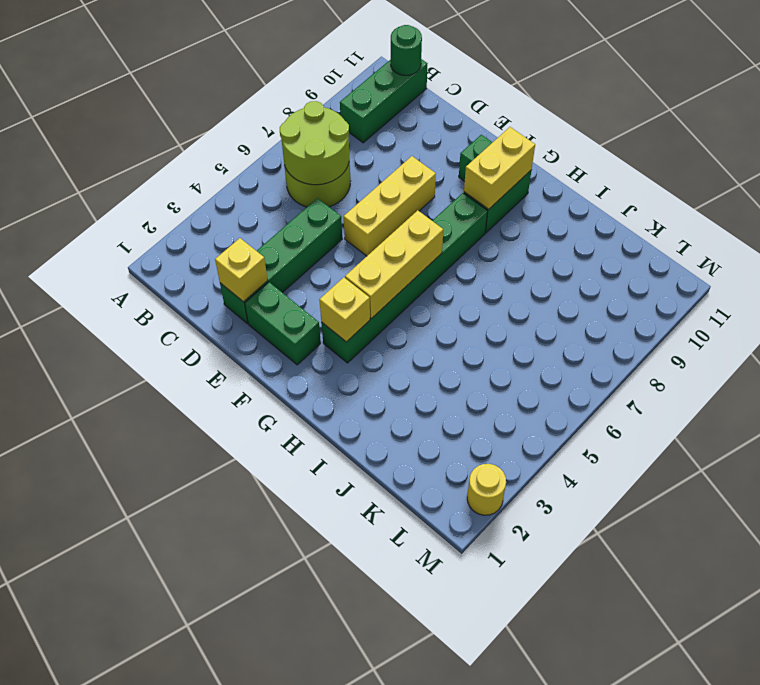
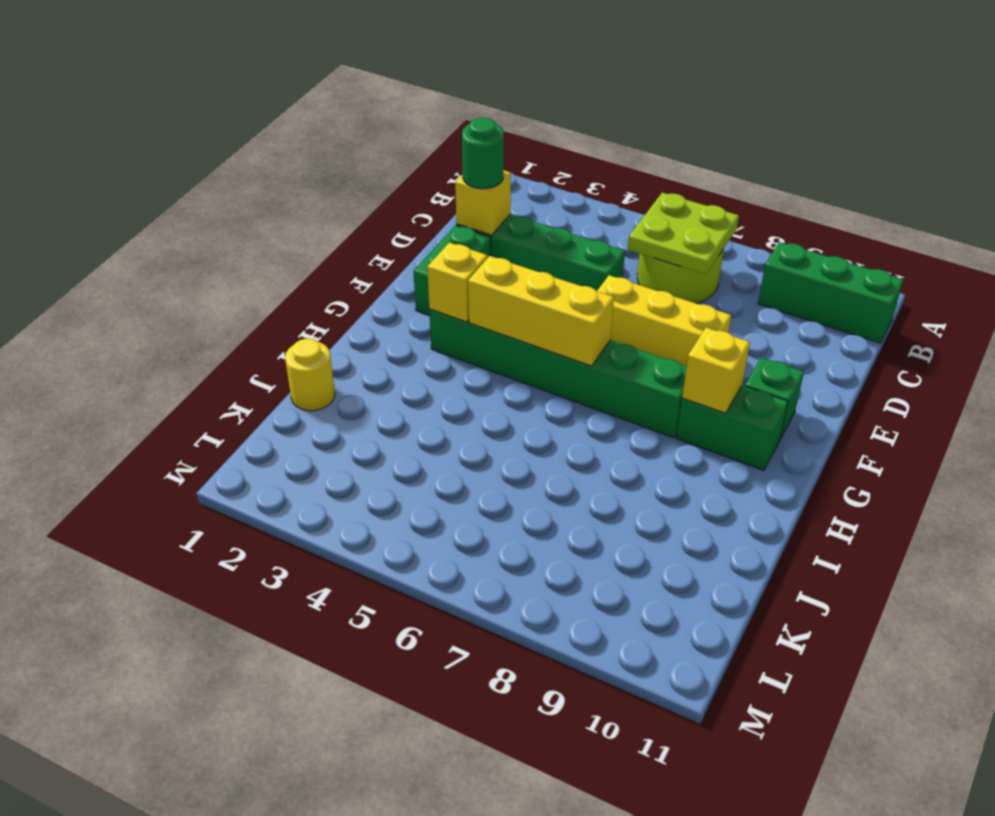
lime round brick B6:C7 level 2 -> lime plate B6:C7 level 2
green round brick B11 level 2 -> green round brick D2 level 3
yellow brick G9:G10 level 2 -> yellow brick G9 level 2
yellow round brick M2 level 1 -> yellow round brick J1 level 1

